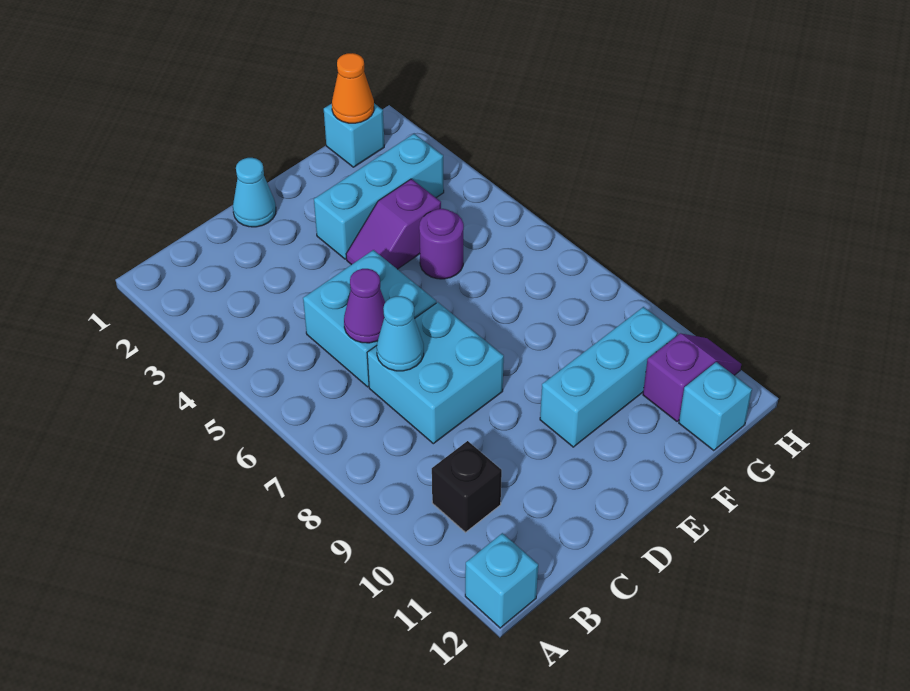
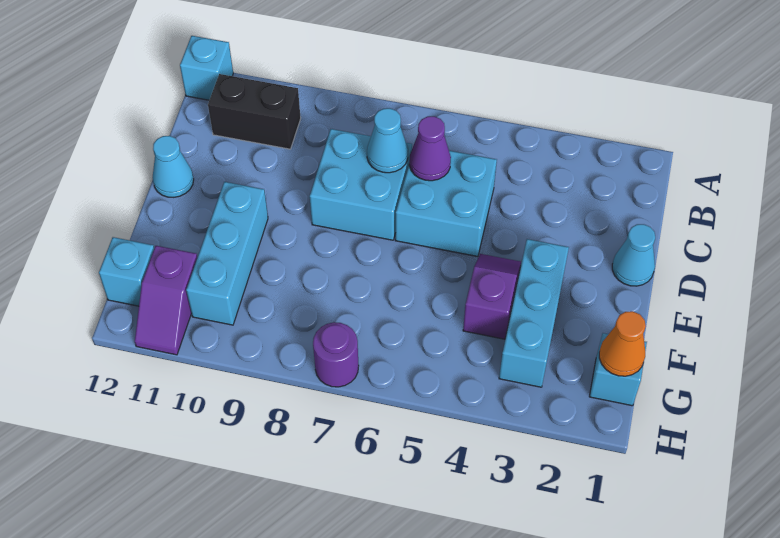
black brick B10 level 1 -> black brick B10:B11 level 1
none -> cyan cone D12 level 1
purple round brick F5 level 1 -> purple round brick H7 level 1

